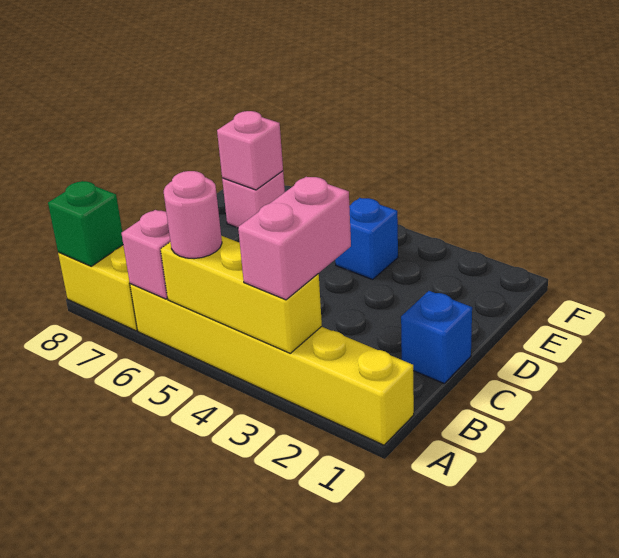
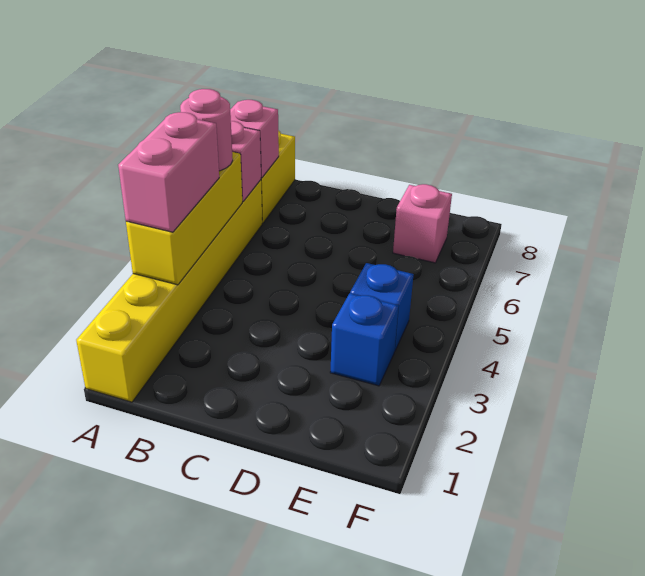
pink brick A3:B3 level 3 -> pink brick A3:A4 level 3
green brick A8 level 2 -> none
blue brick C1 level 1 -> blue brick E3 level 1
pink brick E7 level 2 -> pink brick A7 level 2

